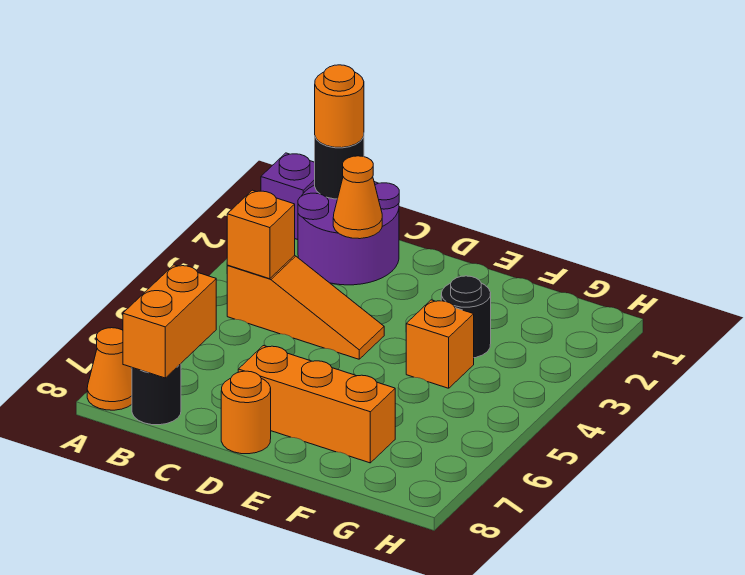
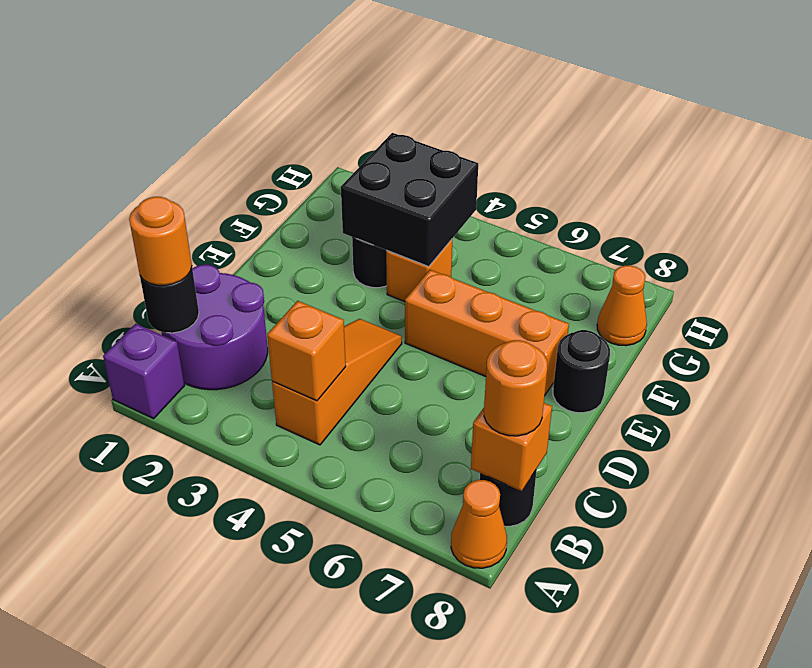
orange brick B7:B8 level 2 -> orange brick B8 level 2
orange cone C2 level 2 -> orange cone G8 level 1
orange brick D7:F7 level 1 -> orange brick E5:E7 level 1
orange round brick D8 level 1 -> orange round brick B8 level 3
none -> black round brick E8 level 1
none -> black brick F3:G4 level 2

